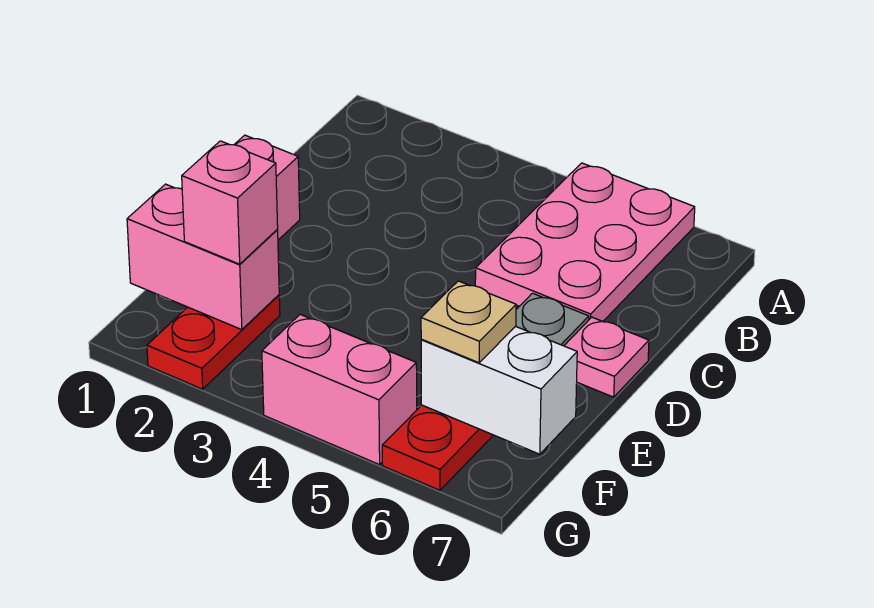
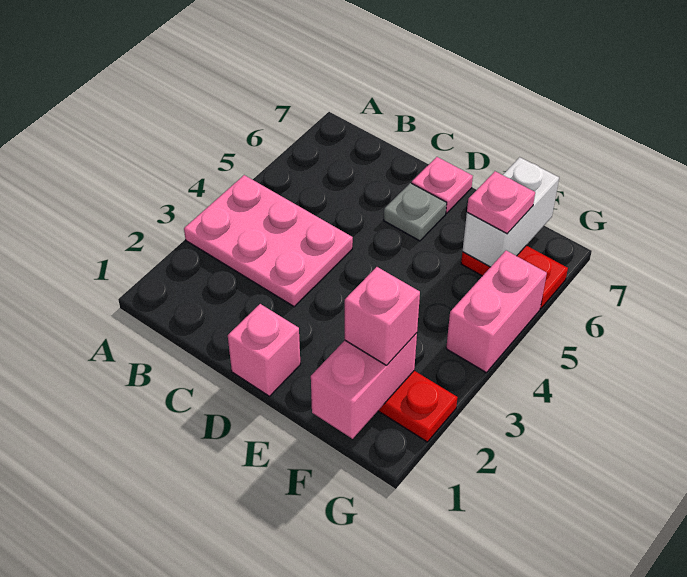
pink plate A5:C6 level 1 -> pink plate A3:C4 level 1
tan plate F6 level 3 -> pink plate F6 level 3

